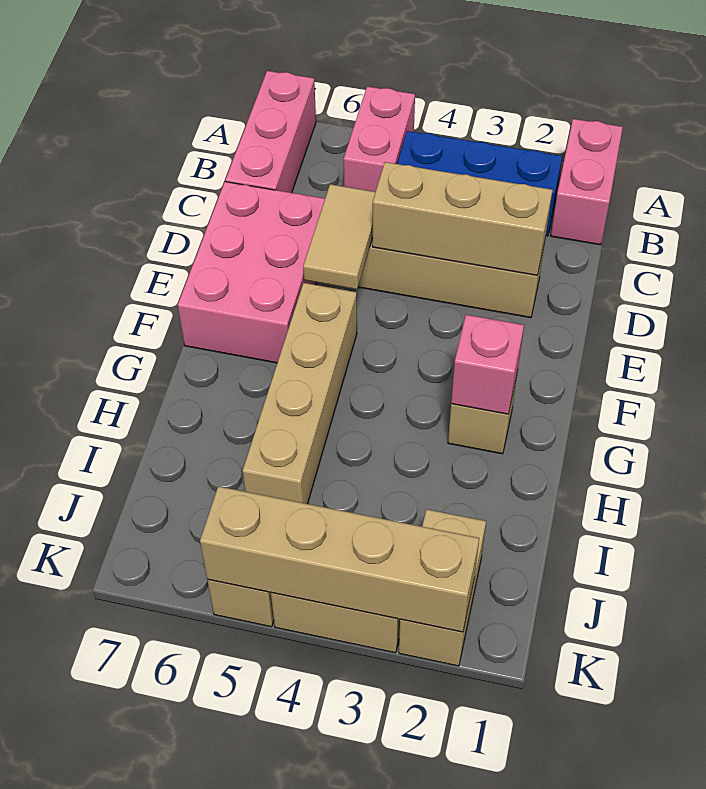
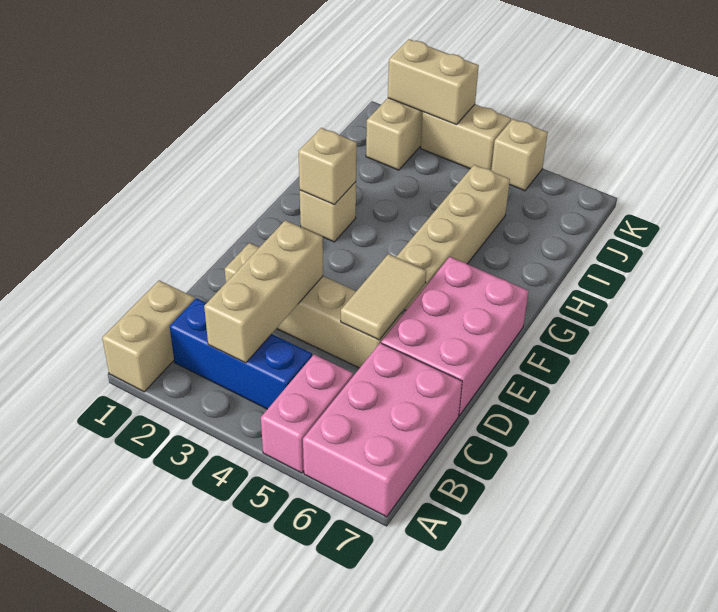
pink brick A1:B1 level 1 -> tan brick A1:B1 level 1
pink brick A7:C7 level 1 -> pink brick A6:C7 level 1
tan brick D2:D4 level 2 -> tan brick B3:D3 level 2
pink brick G2 level 2 -> tan brick G2 level 2
tan brick K2:K5 level 2 -> tan brick K2:K3 level 2

